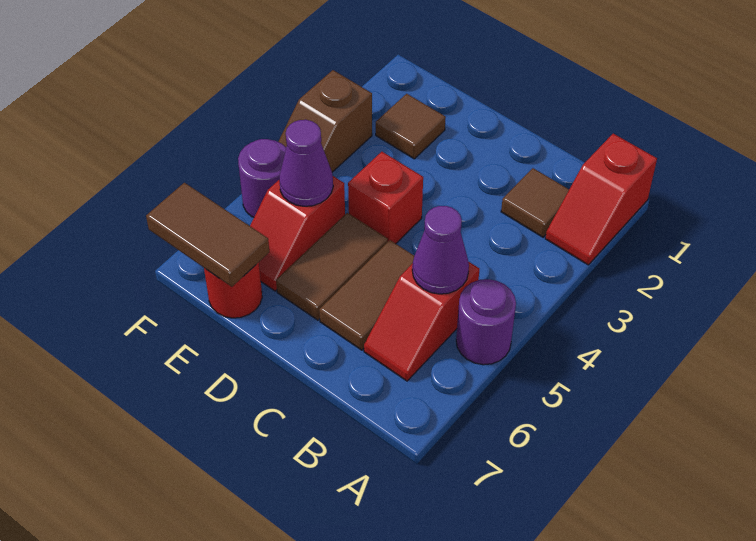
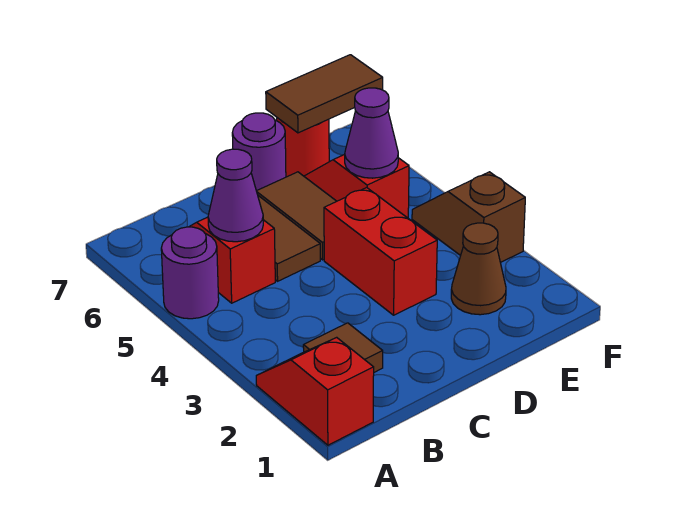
red brick D4 level 1 -> red brick D3:D4 level 1
brown tile E2 level 1 -> brown cone E2 level 1
purple round brick F5 level 1 -> purple round brick D7 level 1

